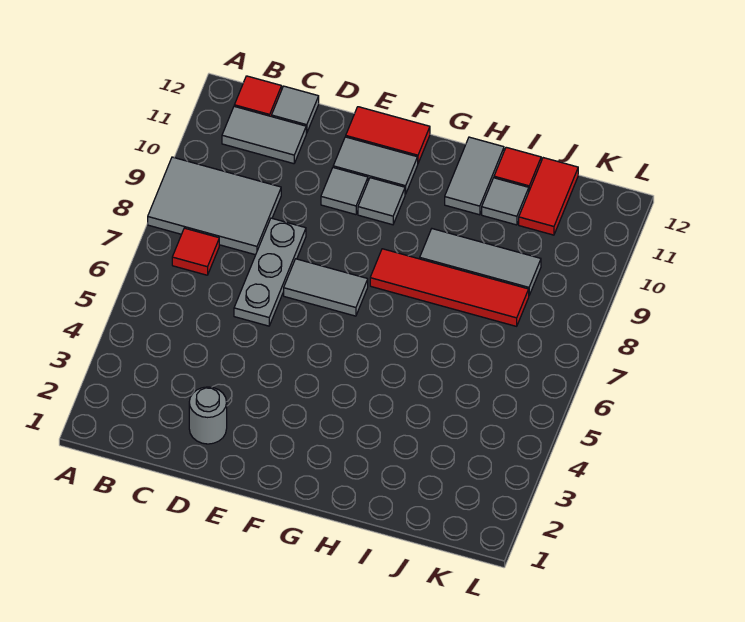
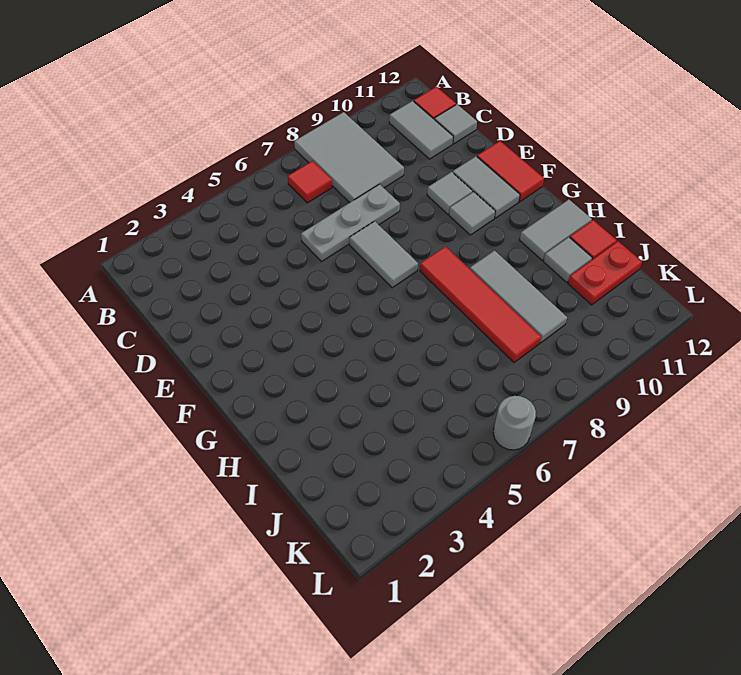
grey round brick D2 level 1 -> grey round brick L6 level 1
red tile J11:J12 level 1 -> red plate J11:J12 level 1

